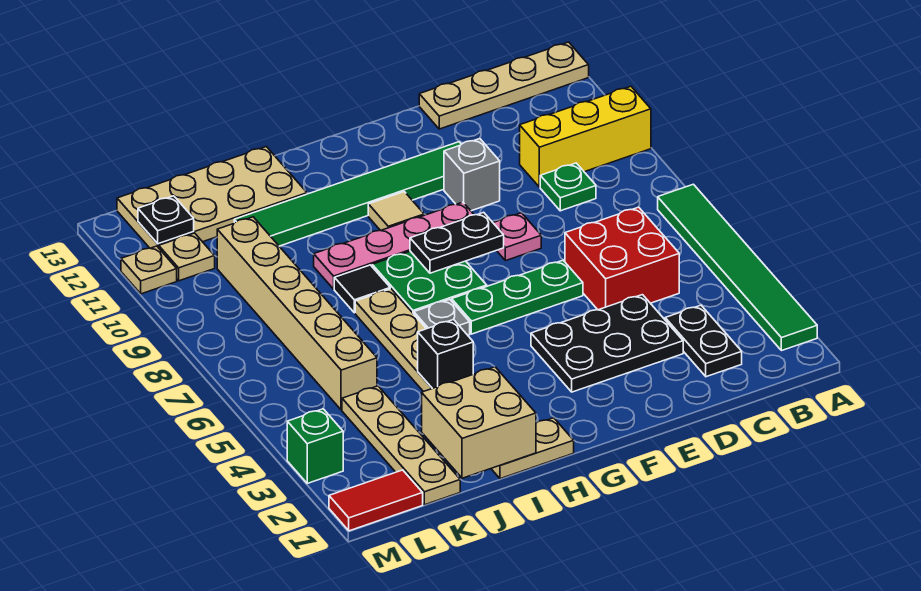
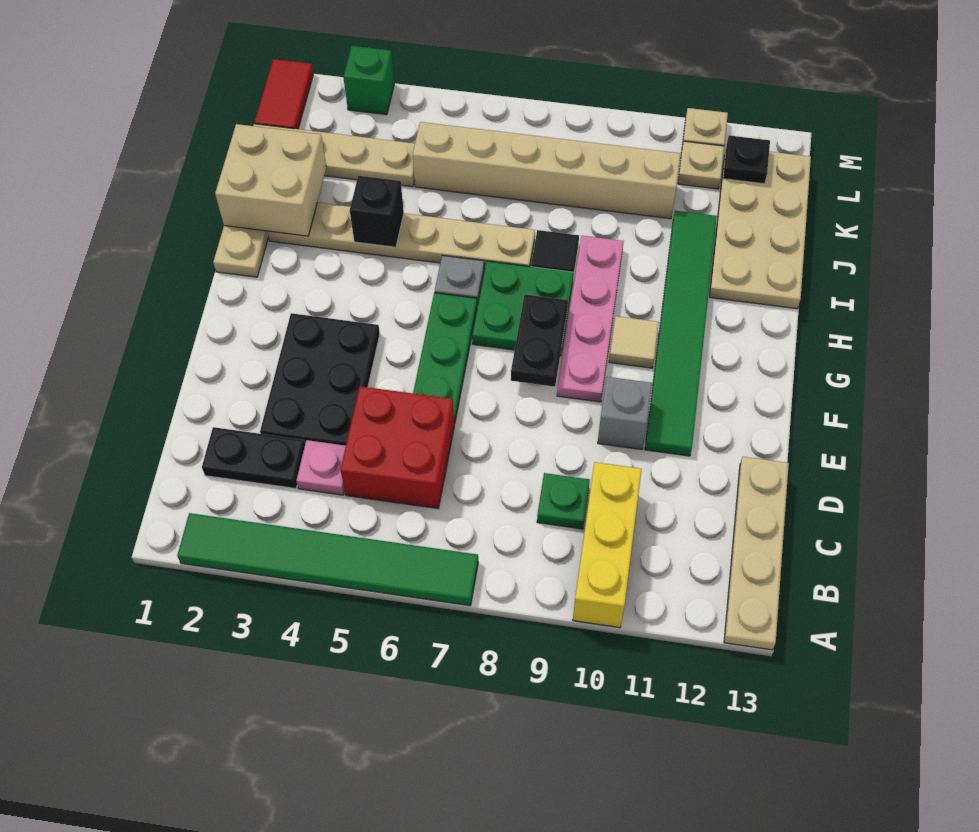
pink plate E8 level 1 -> pink plate C4 level 1

